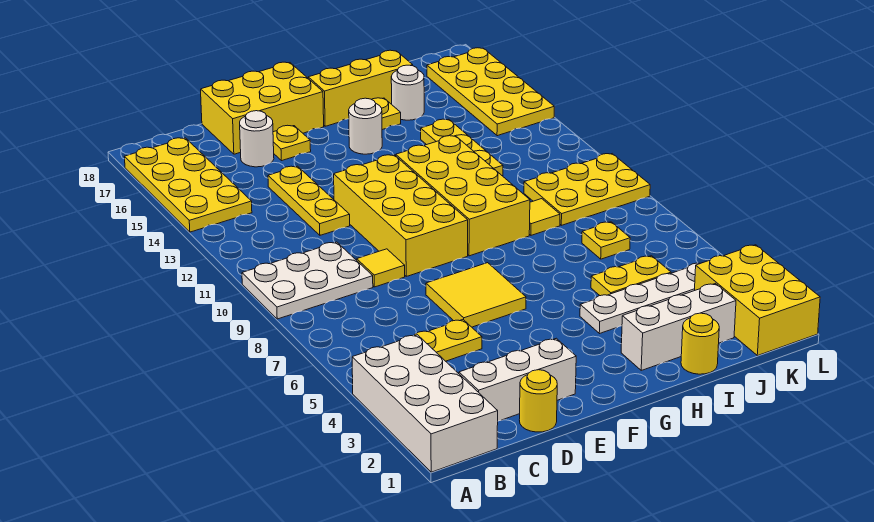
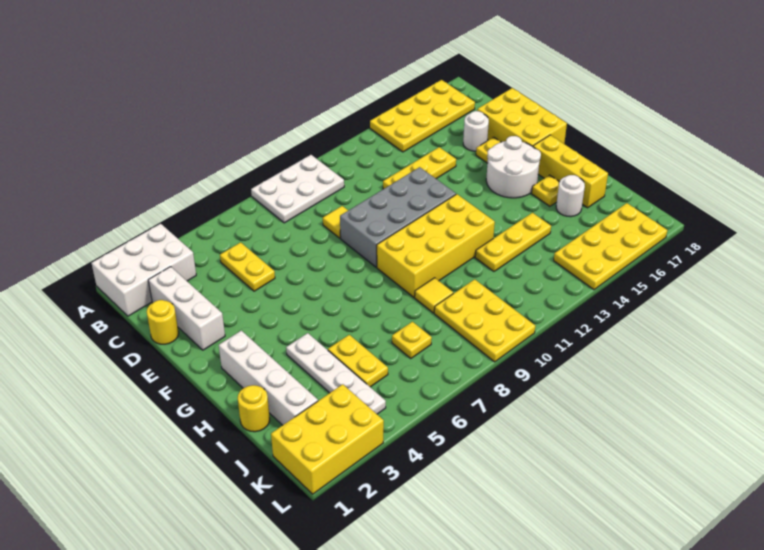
white brick A1:B4 level 1 -> white brick A1:B3 level 1
white plate A9:C10 level 1 -> white plate A8:B10 level 1
yellow tile E6:F7 level 1 -> none
yellow brick E9:F12 level 1 -> grey brick E9:F12 level 1
white round brick G15 level 1 -> white round brick F15:G16 level 1
white brick H2:J2 level 1 -> white brick G2:J2 level 1

